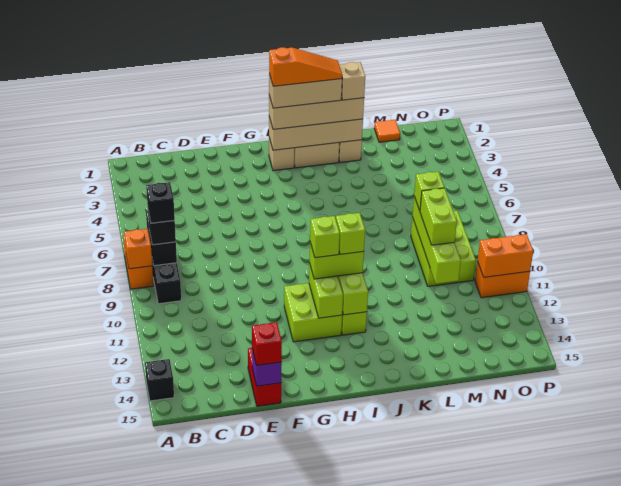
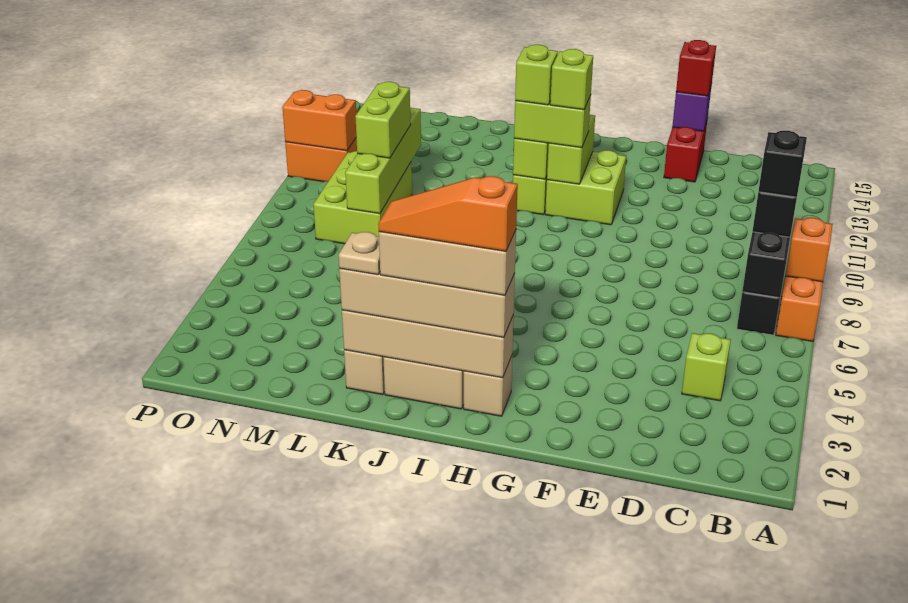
black brick A14 level 1 -> none
tan brick K2 level 4 -> tan plate K2 level 4
orange tile M1 level 1 -> none
lime brick M8 level 3 -> lime brick C4 level 1

